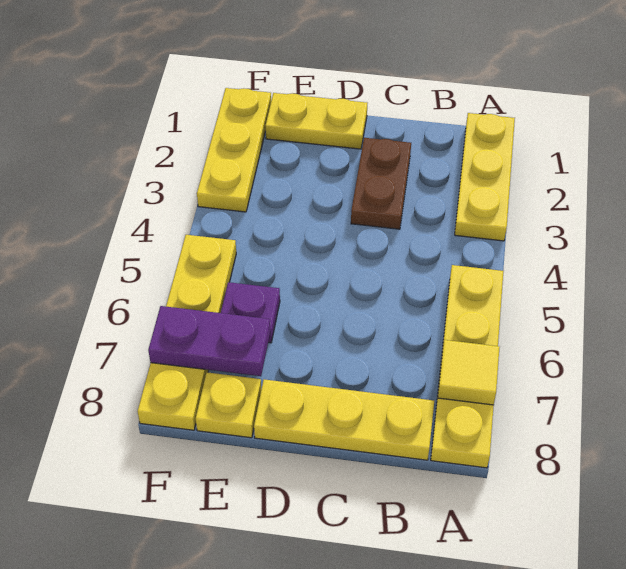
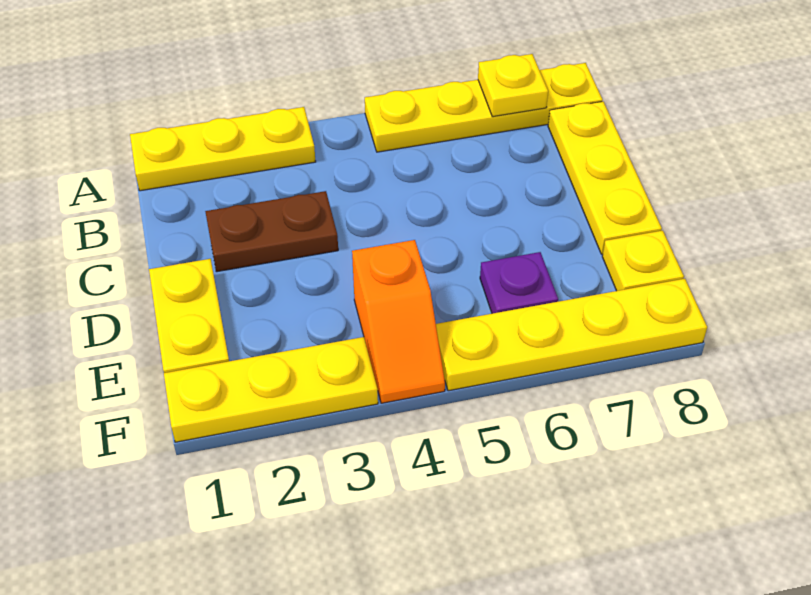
yellow tile A7 level 2 -> yellow plate A7 level 2
none -> orange slope E4:F4 level 1 top E
purple plate E7:F7 level 2 -> none

